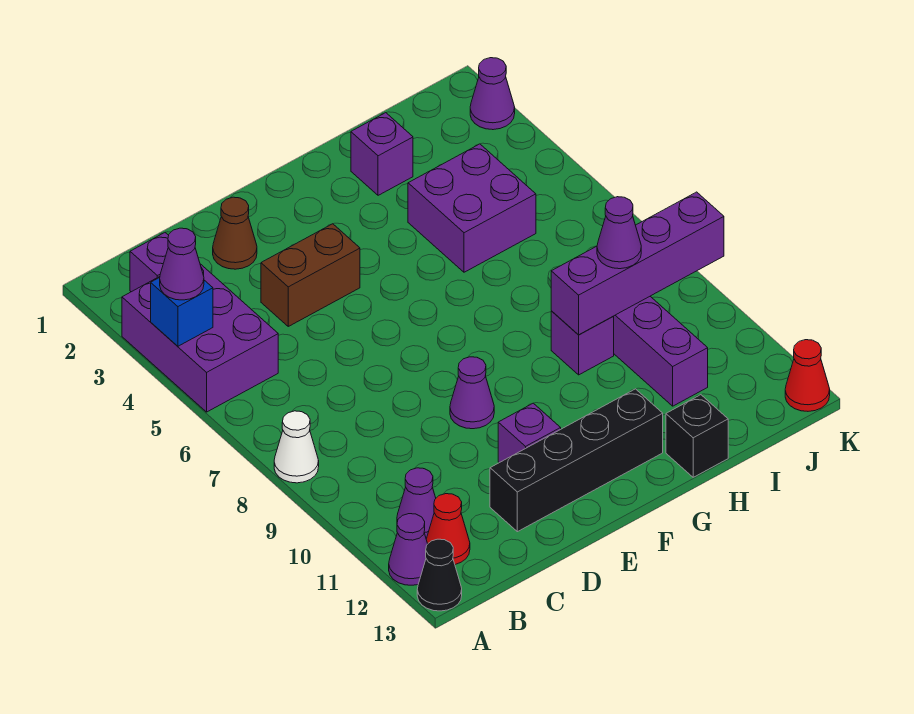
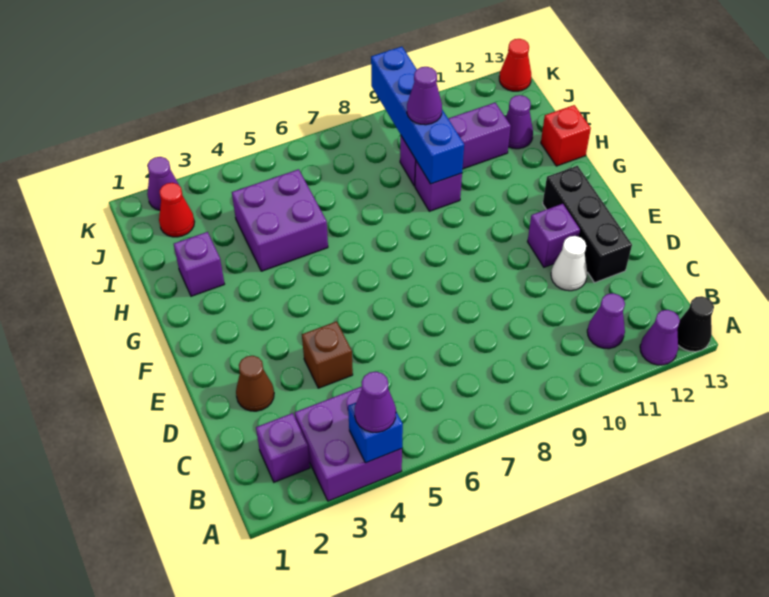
purple brick A3:B5 level 1 -> purple brick A3:B4 level 1
white cone A8 level 1 -> white cone D11 level 1
red cone B12 level 1 -> red cone J2 level 1
brown brick D4:E4 level 1 -> brown brick D4 level 1
black brick D12:G12 level 1 -> black brick D12:F12 level 1
purple cone E9 level 1 -> purple cone I12 level 1
purple brick H9:K9 level 2 -> blue brick H9:K9 level 2
black brick H13 level 1 -> red brick H13 level 1

